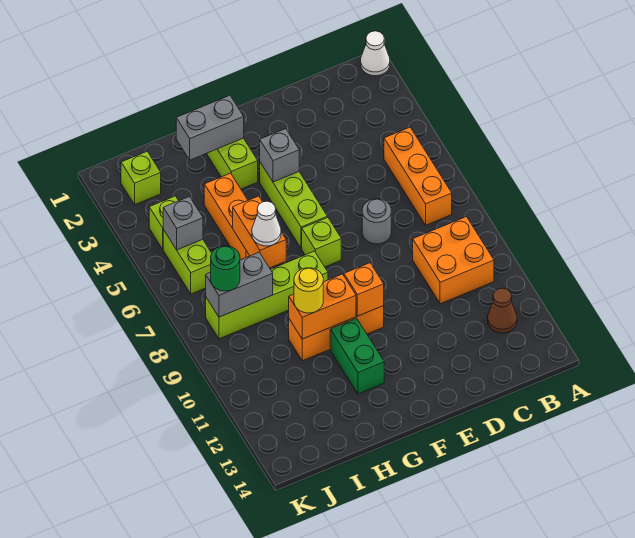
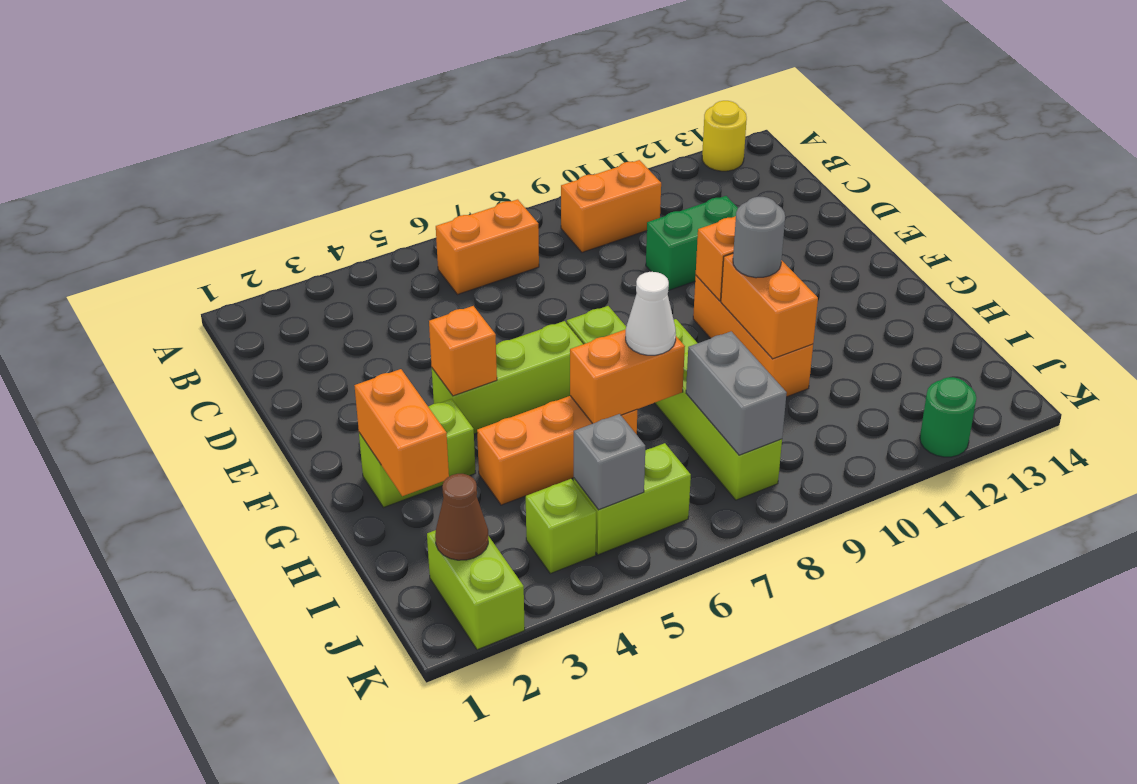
white cone A1 level 1 -> none
orange brick B5:B7 level 1 -> orange brick B6:B7 level 1
orange brick B9:C10 level 1 -> orange brick B9:B10 level 1
brown cone B12 level 1 -> brown cone J2 level 2
grey round brick D7 level 1 -> grey round brick G10 level 3
grey brick F4 level 2 -> orange brick F4 level 2
grey brick G2:H2 level 2 -> orange brick G2:H2 level 2
green brick G11:G12 level 1 -> green brick D10:D11 level 1
yellow round brick H10 level 3 -> yellow round brick A13 level 1
lime brick J2 level 1 -> lime brick J2:K2 level 1
green round brick J8 level 3 -> green round brick K12 level 1

